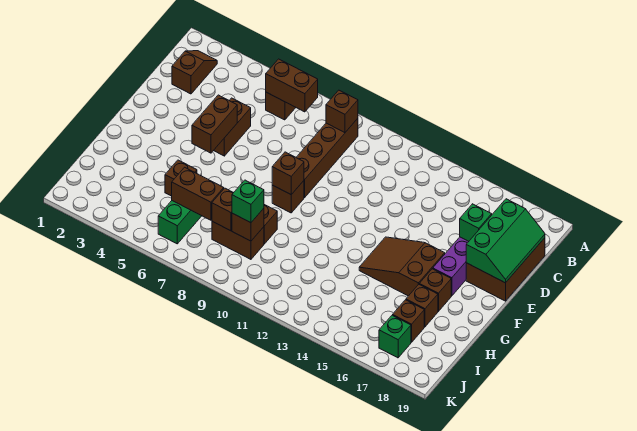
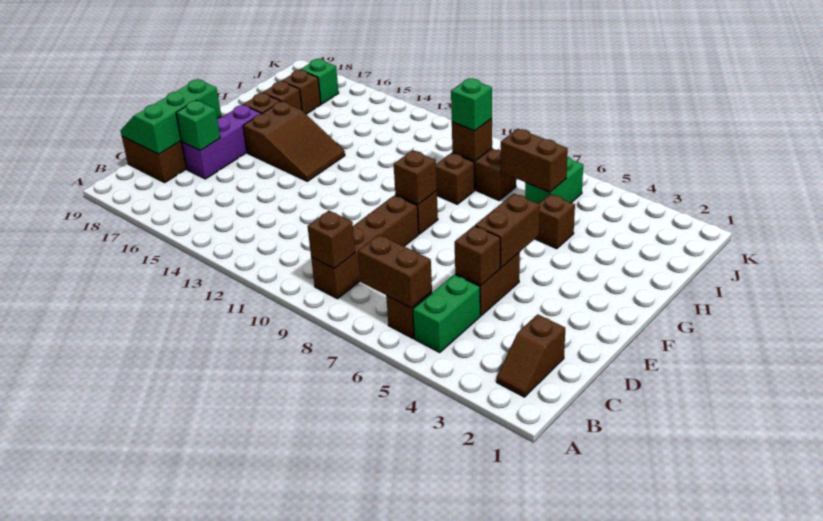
none -> green brick B5:C5 level 1
brown brick I8 level 2 -> brown brick D5 level 2

